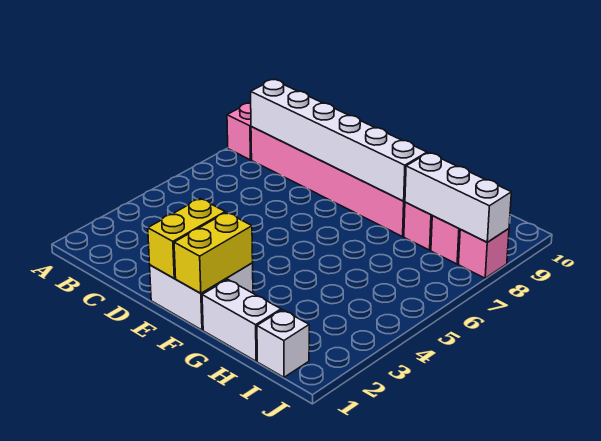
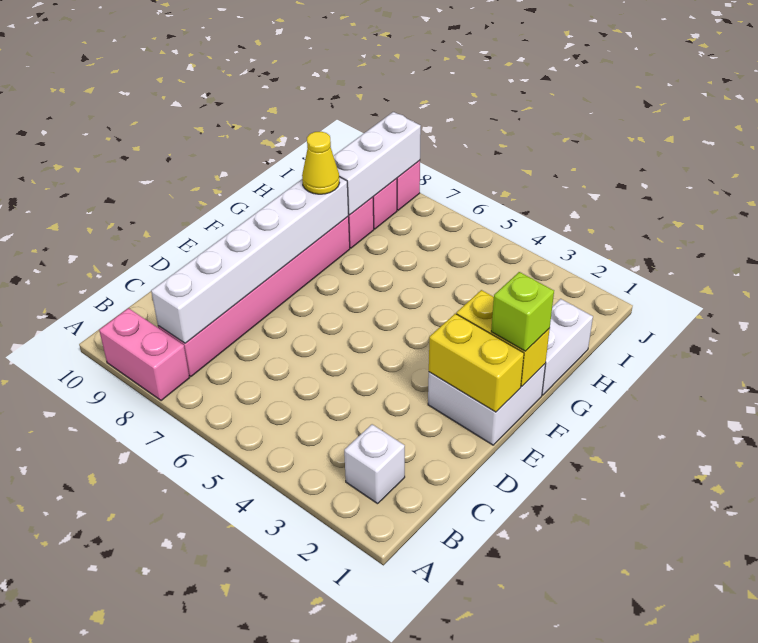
none -> lime brick F1 level 3
none -> yellow cone G8 level 3
white brick I1 level 1 -> white brick B2 level 1

